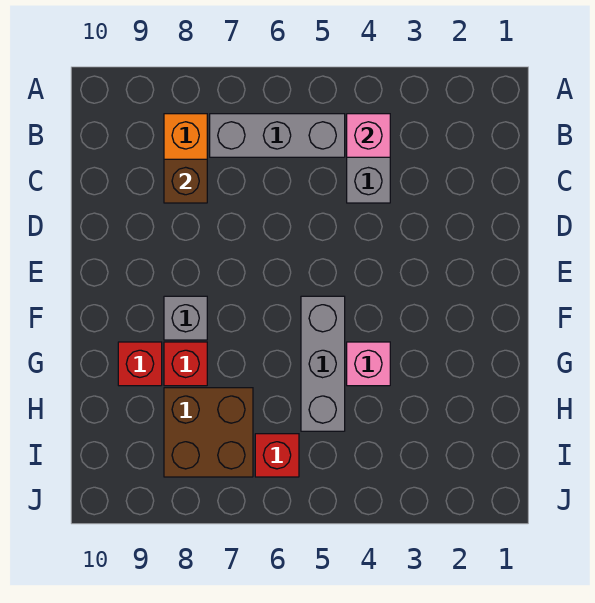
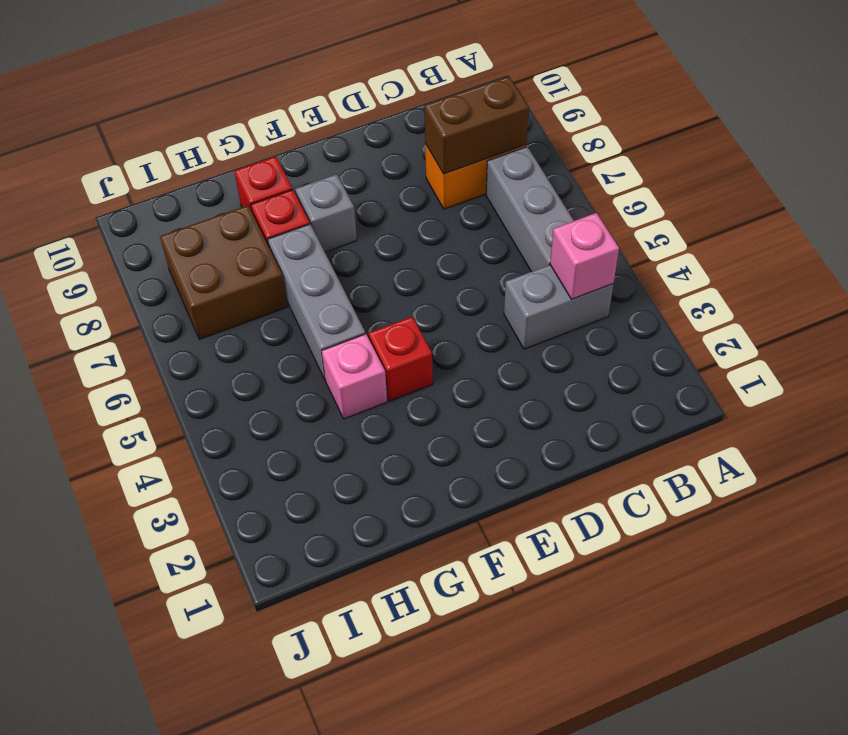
brown brick C8 level 2 -> brown brick B8:C8 level 2
grey brick F5:H5 level 1 -> grey brick G5:G7 level 1
red brick I6 level 1 -> red brick F4 level 1

